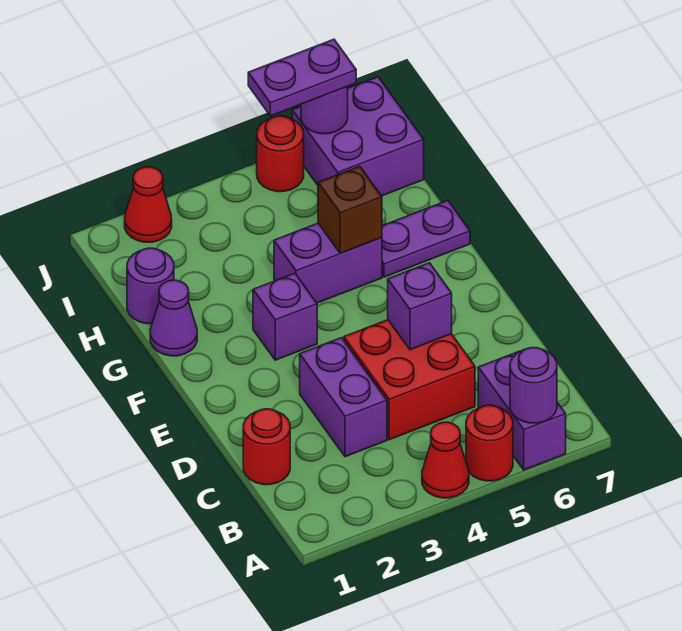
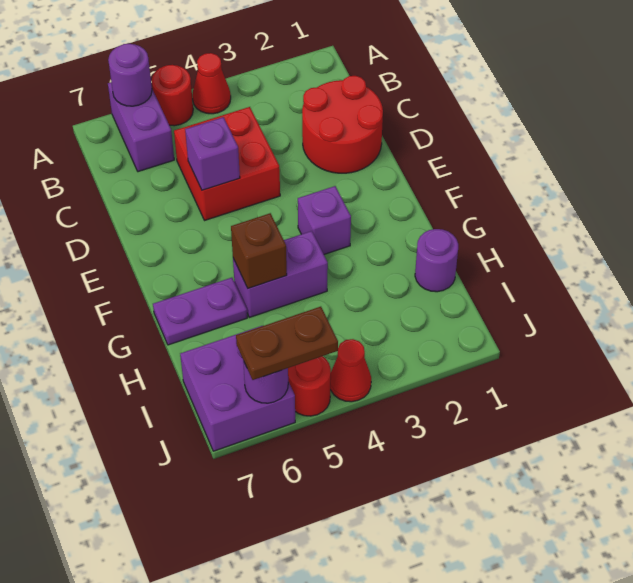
red round brick C1 level 1 -> red round brick C1:D2 level 1
purple brick C3:D3 level 1 -> none
purple cone G1 level 1 -> none
red cone J2 level 1 -> red cone J4 level 1
purple plate J5:J6 level 3 -> brown plate J5:J6 level 3

